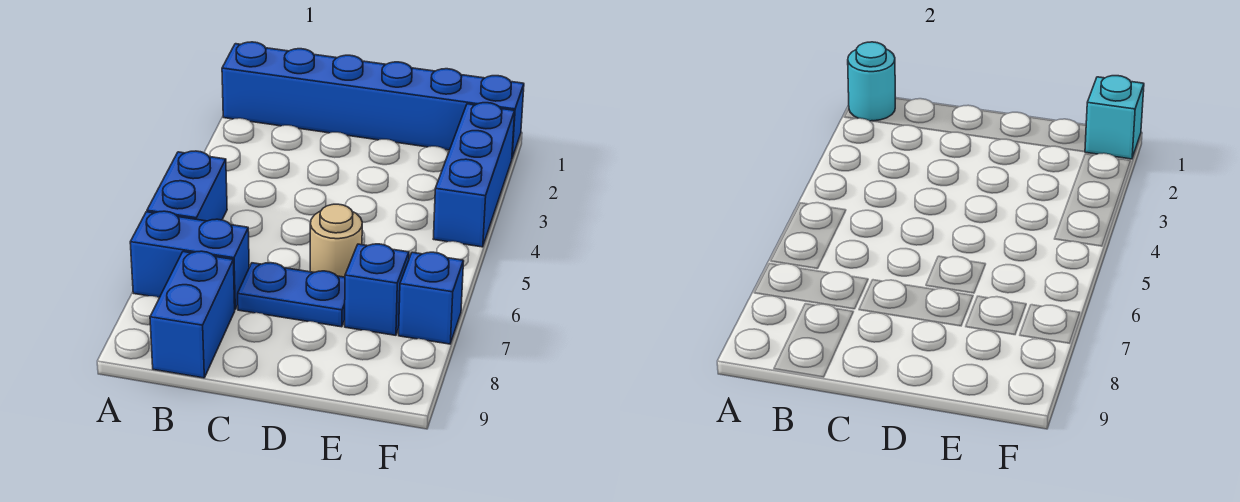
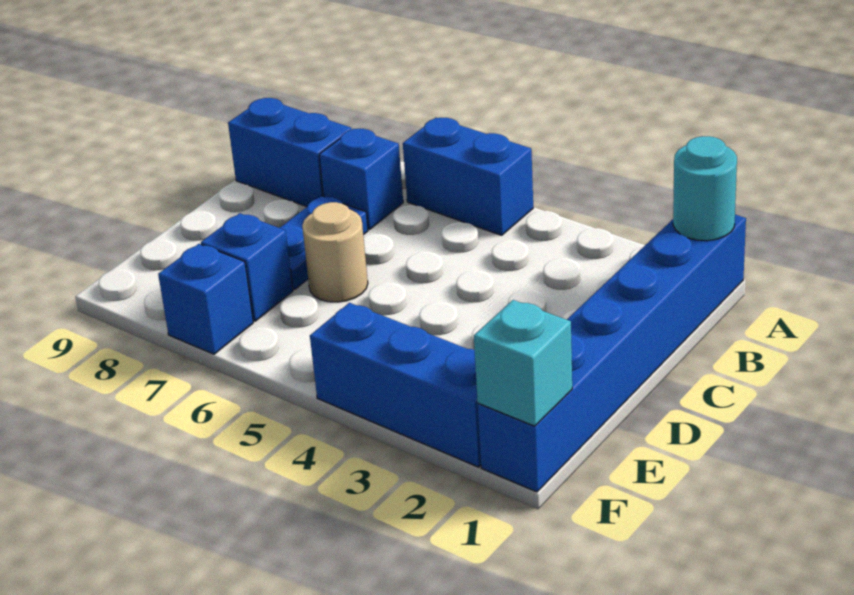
blue brick A7:B7 level 1 -> blue brick B7 level 1

